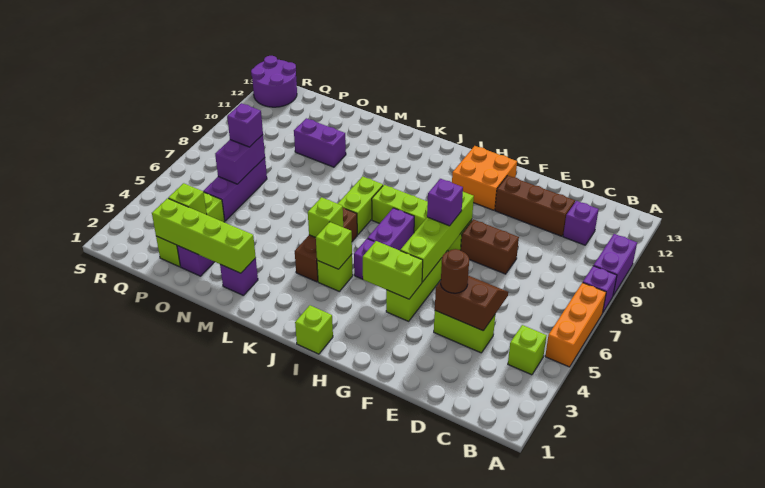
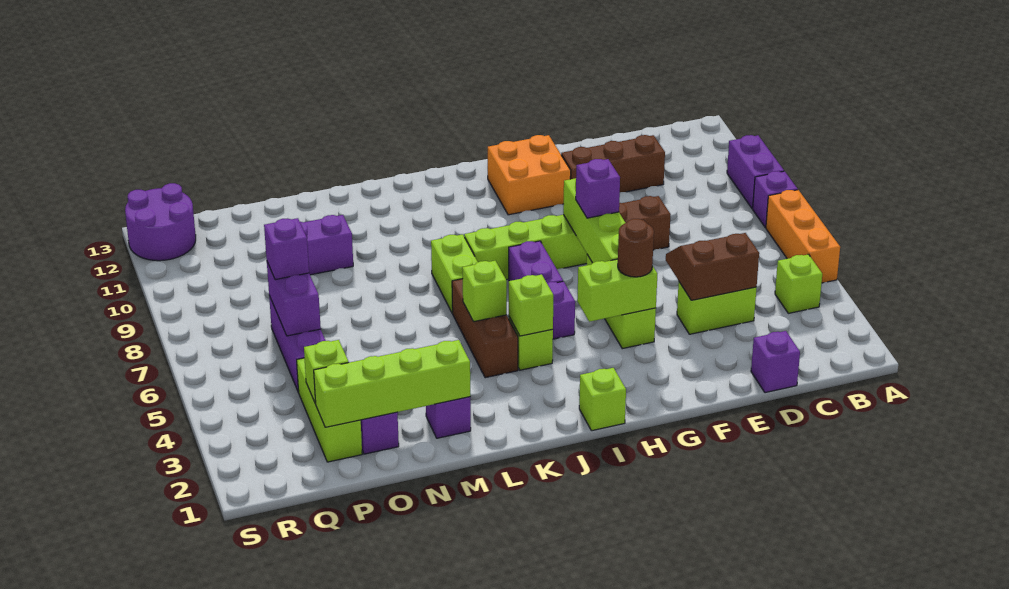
purple brick C11 level 1 -> purple brick D1 level 1
brown round brick E4 level 3 -> brown round brick G4 level 3

